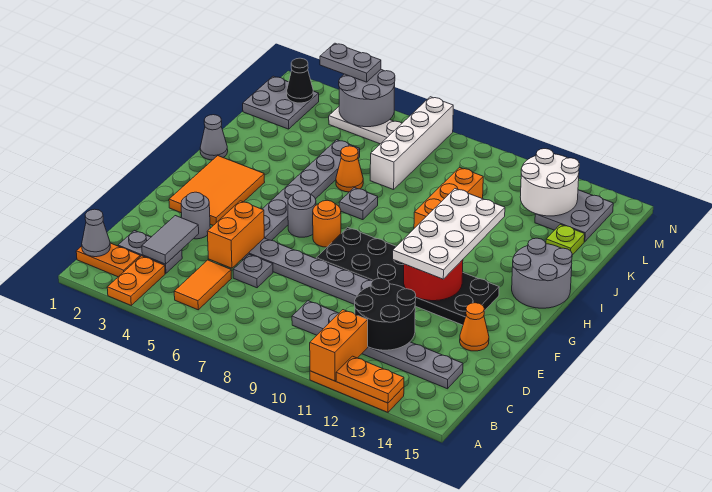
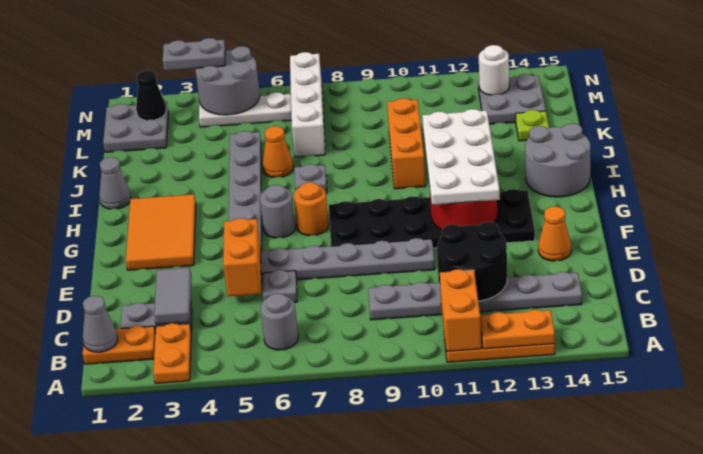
orange tile B5:C5 level 1 -> none
grey round brick E3 level 1 -> grey round brick B6 level 1
white round brick L12:M13 level 2 -> white round brick M13 level 2

